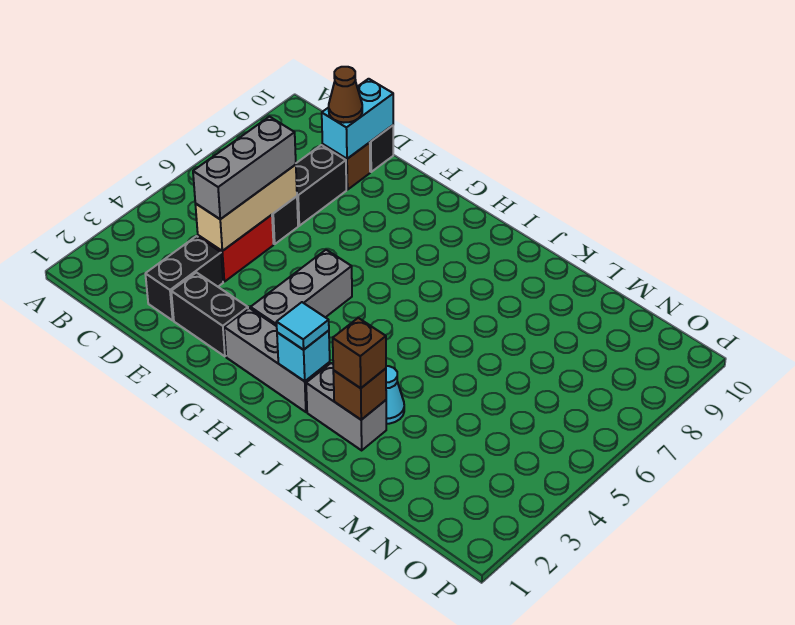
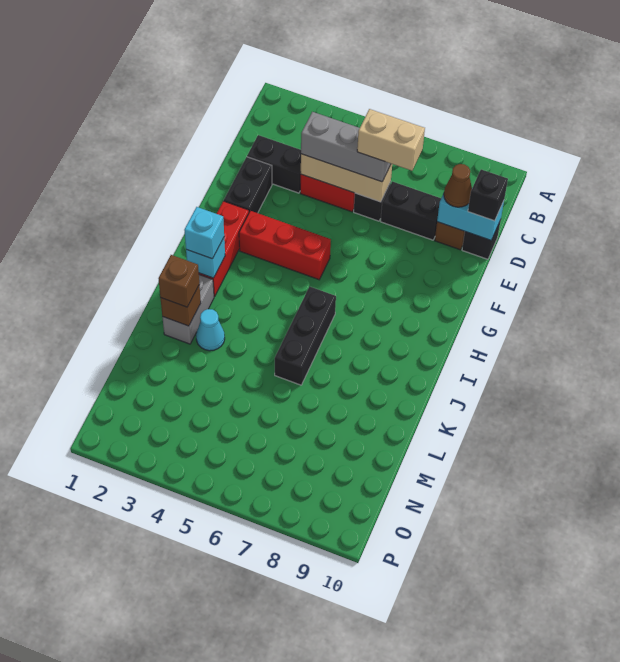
none -> tan brick D6:D7 level 4
none -> black brick D10 level 3
grey brick G2:I2 level 1 -> red brick G2:I2 level 1
grey brick G3:G5 level 1 -> red brick G3:G5 level 1
cyan tile I2 level 3 -> cyan brick I2 level 3
none -> black brick I6:K6 level 1

